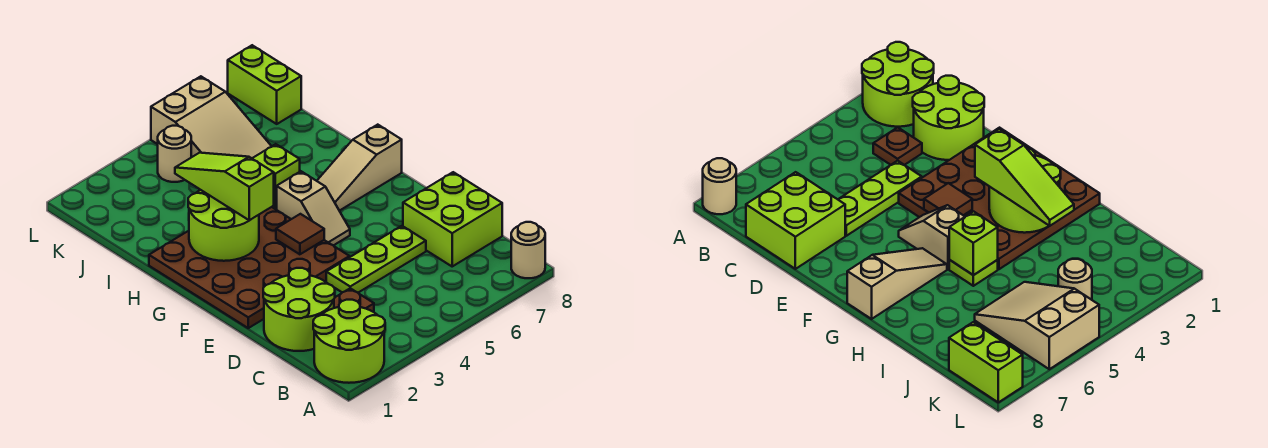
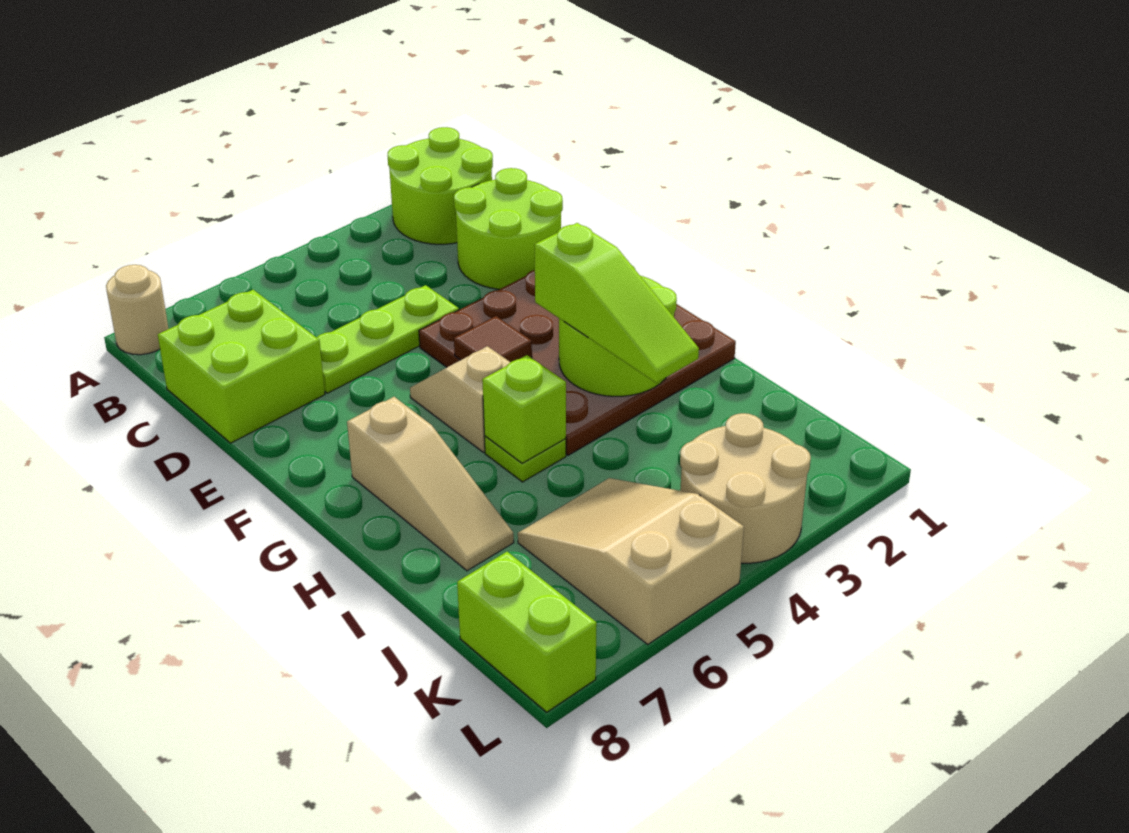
brown plate C3 level 1 -> none
tan slope G6:G8 level 1 top 8 -> tan slope G7:I7 level 1 top G
tan round brick K4 level 1 -> tan round brick K3:L4 level 1

